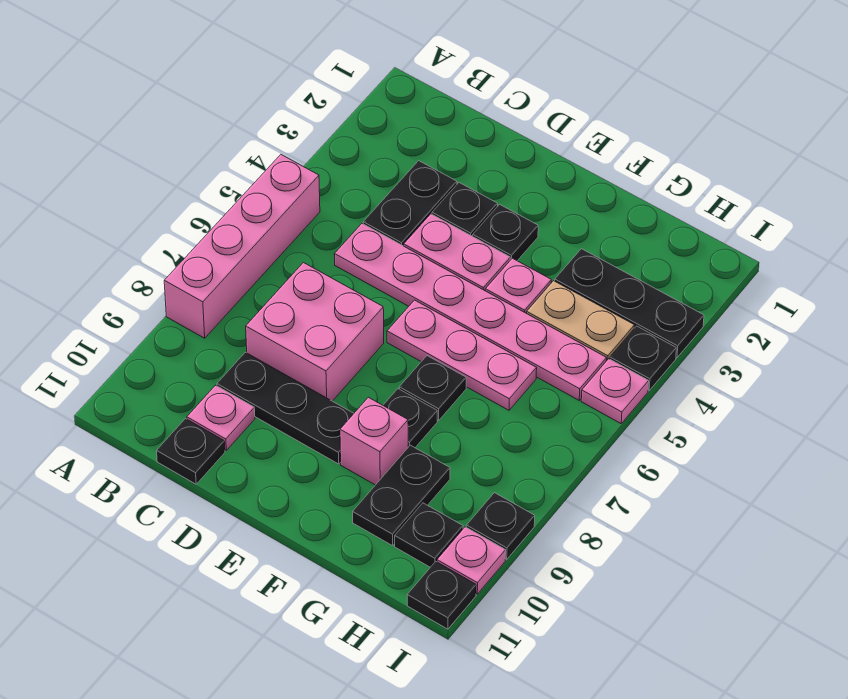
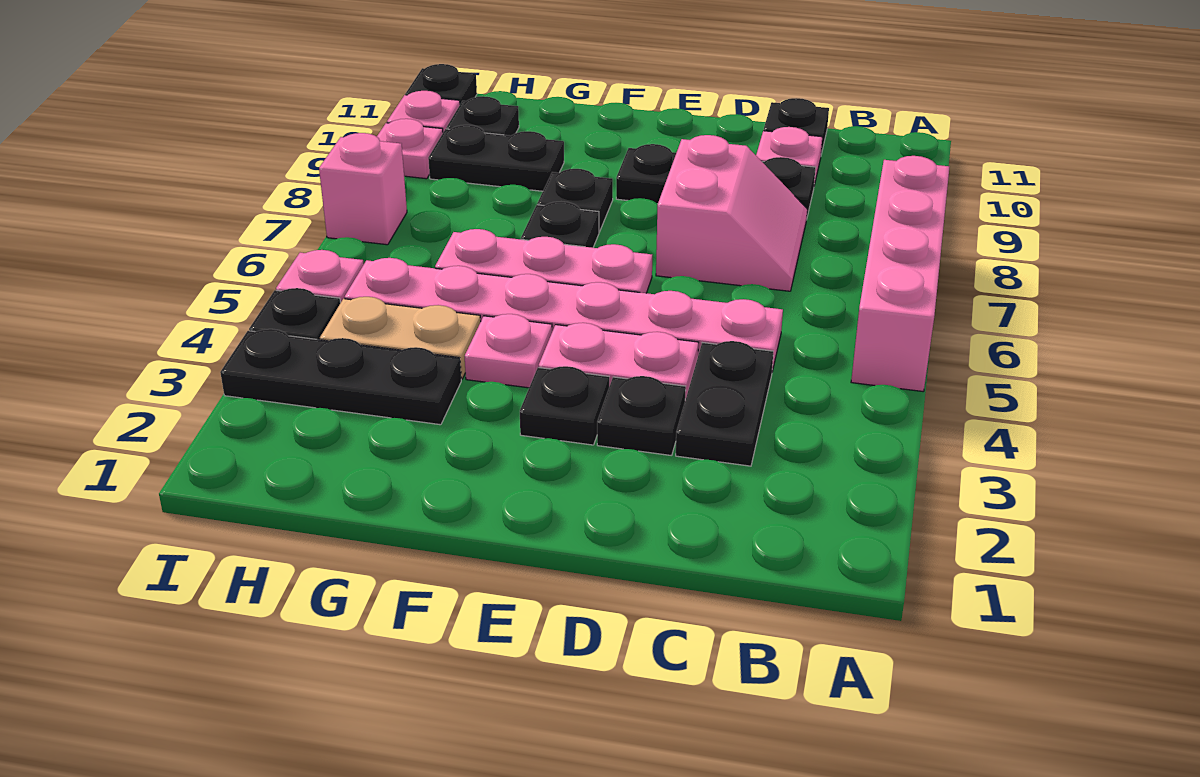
pink brick C7:D8 level 1 -> pink slope C7:D8 level 1 top D
pink brick F9 level 1 -> pink brick I7 level 1
black plate G9:G10 level 1 -> black plate G9:H9 level 1
black plate I9 level 1 -> pink plate I9 level 1

